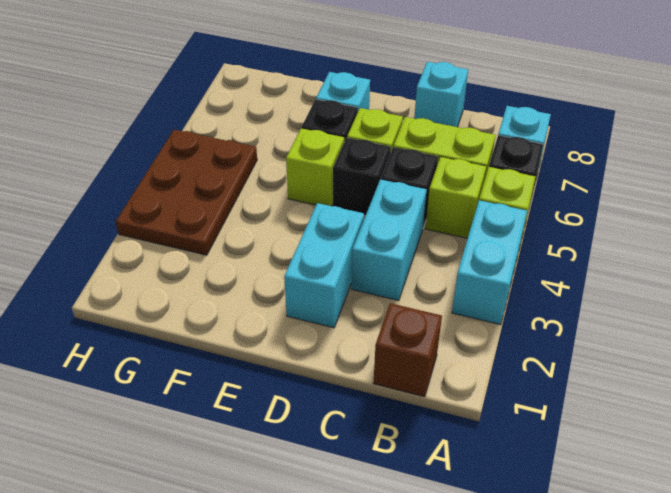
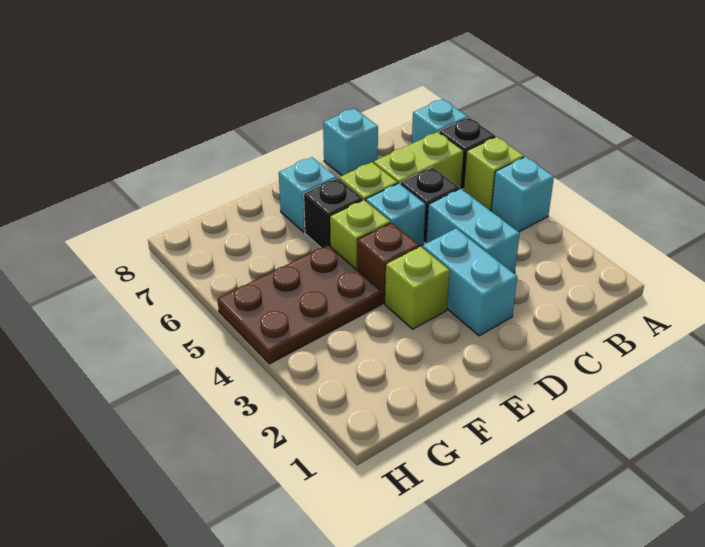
cyan brick A3:A4 level 1 -> cyan brick A4 level 1
brown brick B1 level 1 -> brown brick E4 level 1
lime brick B5 level 1 -> lime brick E3 level 1
black brick D5 level 1 -> cyan brick D5 level 1
brown plate G3:H5 level 1 -> brown plate F4:H5 level 1

